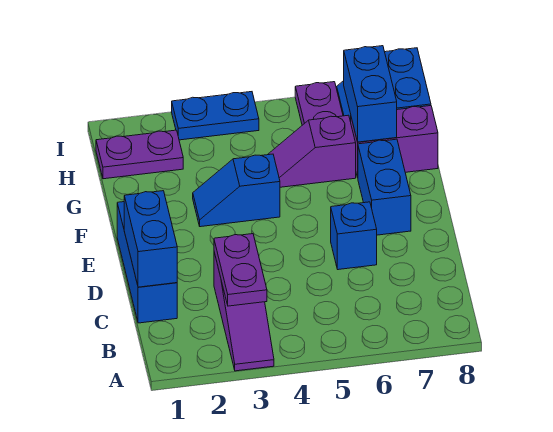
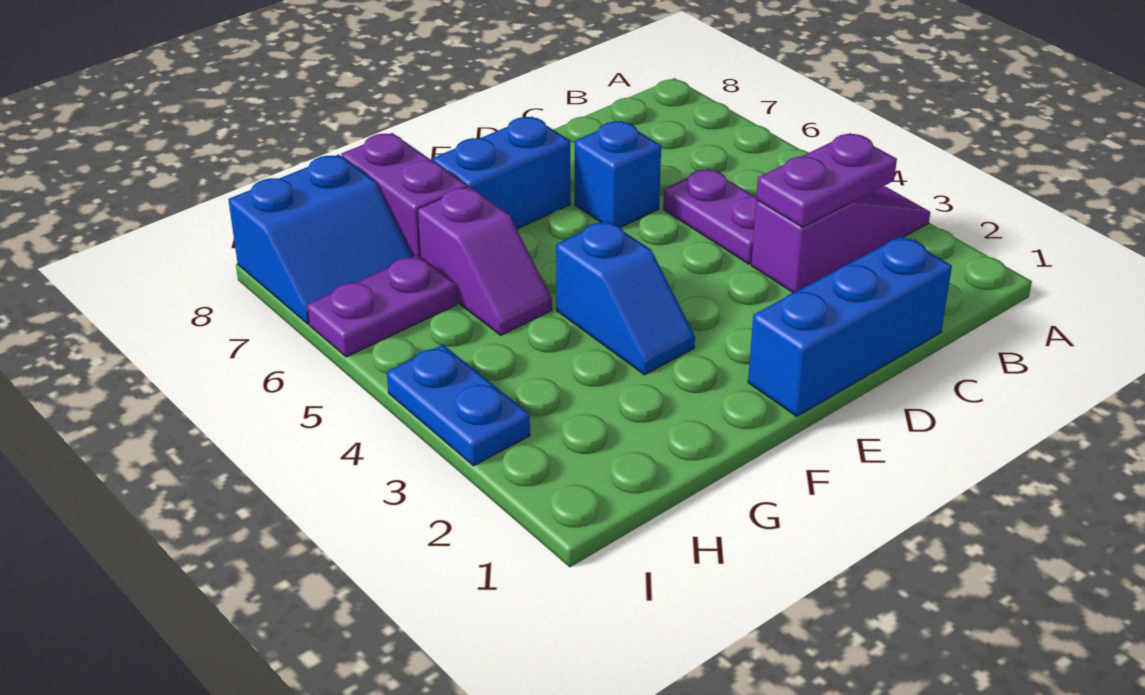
blue brick C1:D1 level 2 -> none
blue brick G7:H7 level 2 -> none
purple plate H1:H2 level 1 -> purple plate C4:C5 level 1

